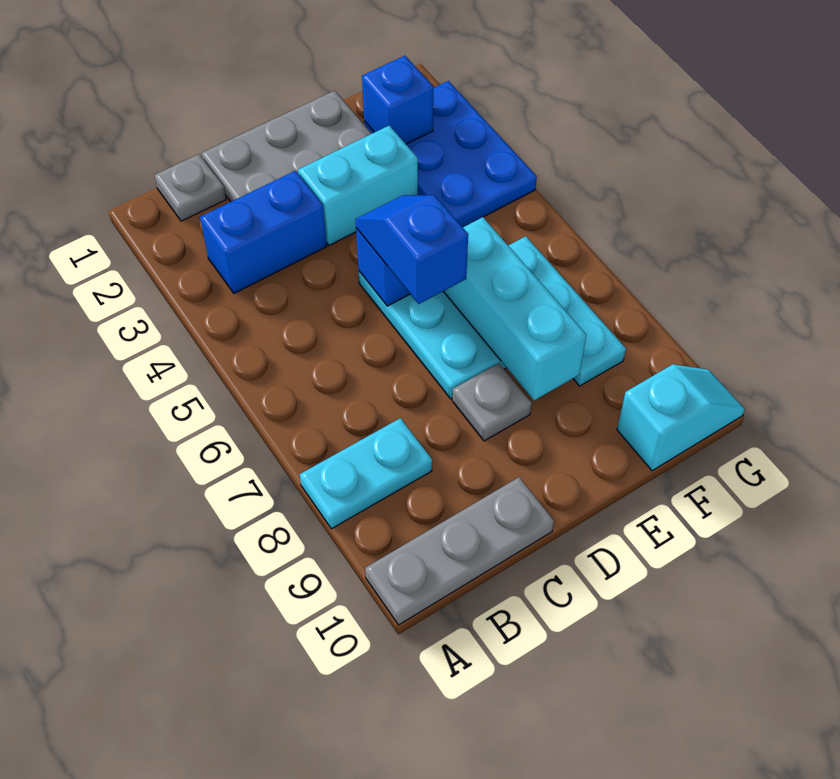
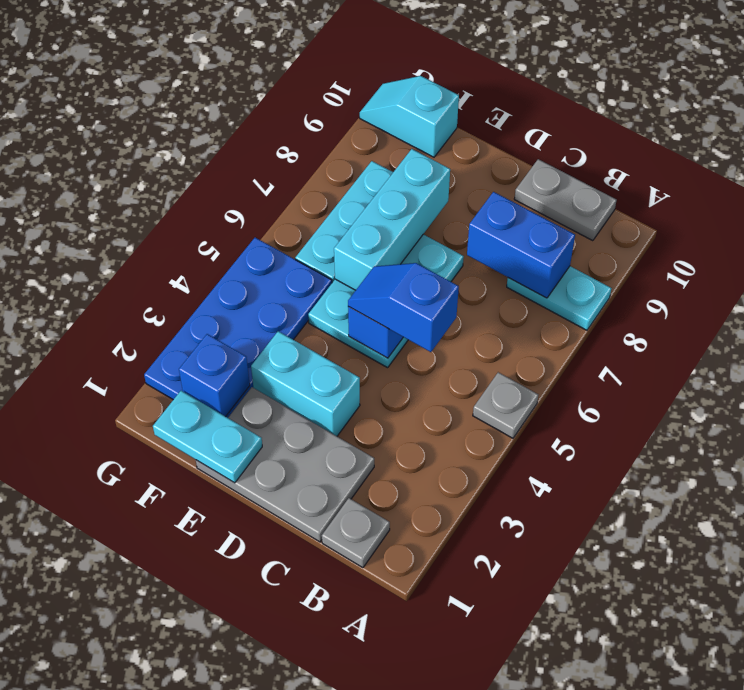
grey plate A10:C10 level 1 -> grey plate B10:C10 level 1
blue brick B3:C3 level 1 -> blue brick B8:C8 level 2
blue slope D5:D6 level 3 top 6 -> blue slope C5:D5 level 3 top C
grey plate D8 level 1 -> grey plate A5 level 1
none -> cyan plate E1:F1 level 2
blue plate F2:G4 level 1 -> blue plate F2:G5 level 1

